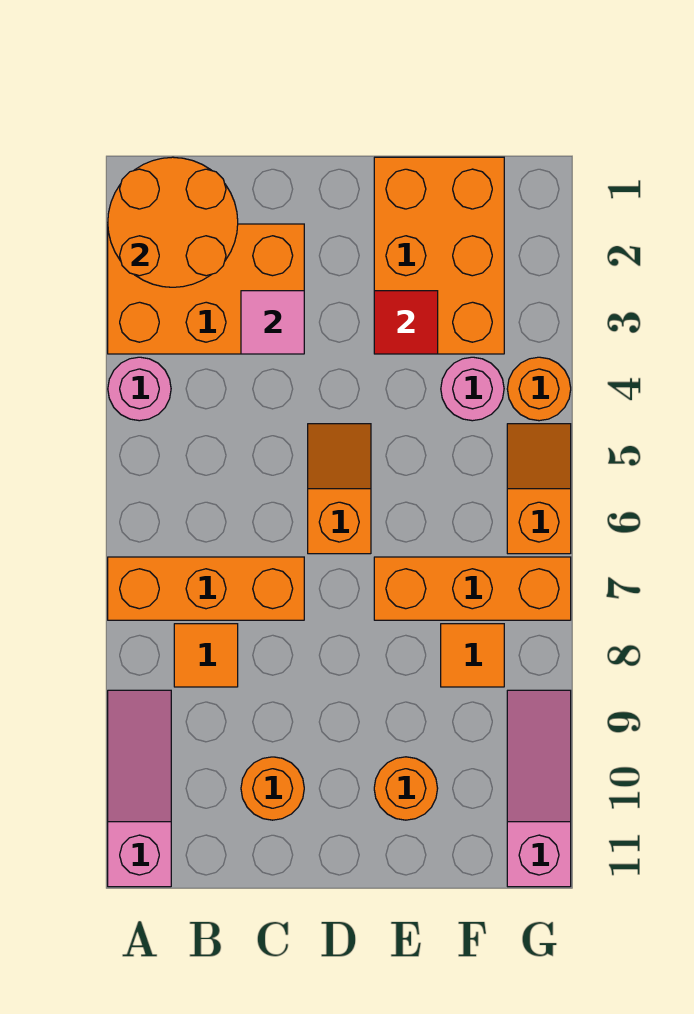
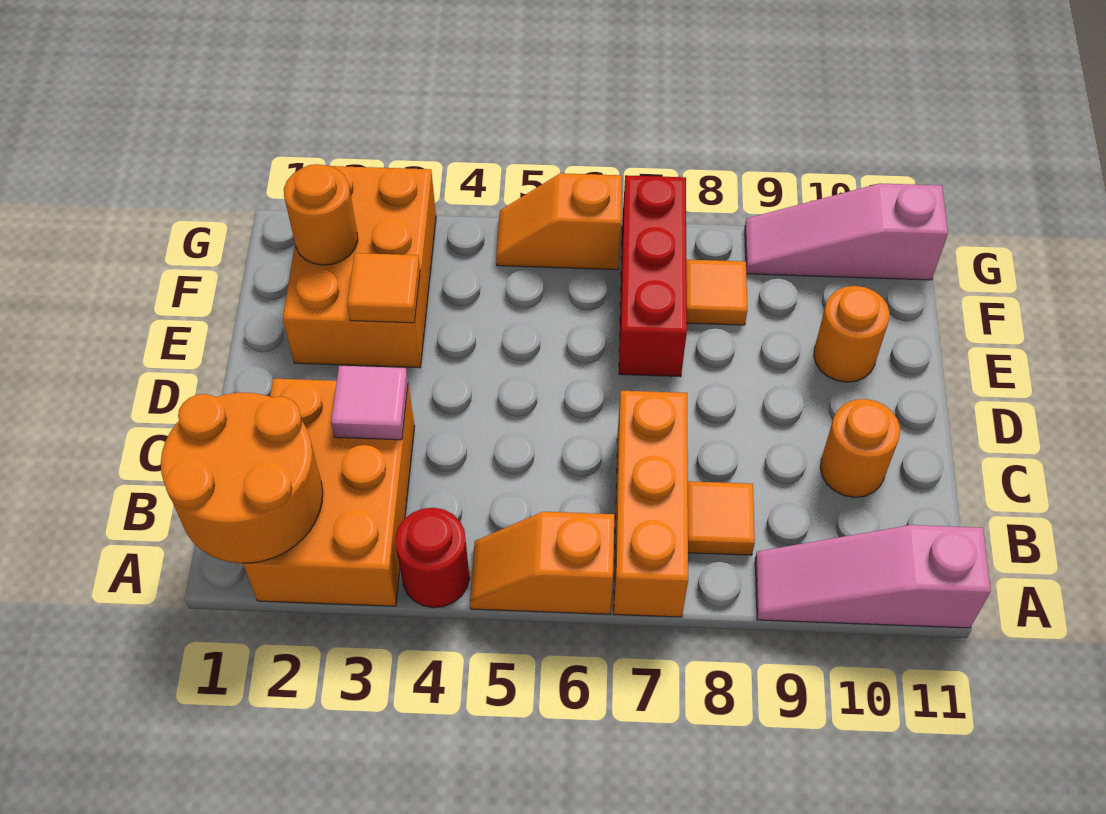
pink round brick A4 level 1 -> red round brick A4 level 1
orange slope D5:D6 level 1 top 6 -> orange slope A5:A6 level 1 top 6
orange brick E1:F3 level 1 -> orange brick E2:G3 level 1
red tile E3 level 2 -> orange tile E3 level 2
orange brick E7:G7 level 1 -> red brick E7:G7 level 1
pink round brick F4 level 1 -> none
orange round brick G4 level 1 -> orange round brick F2 level 2

